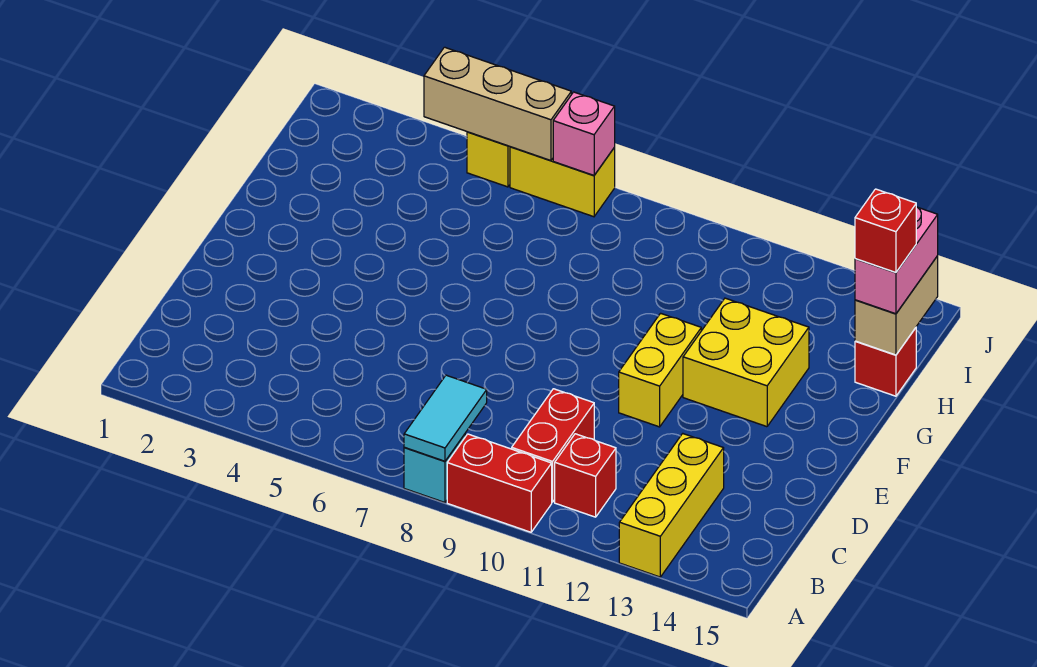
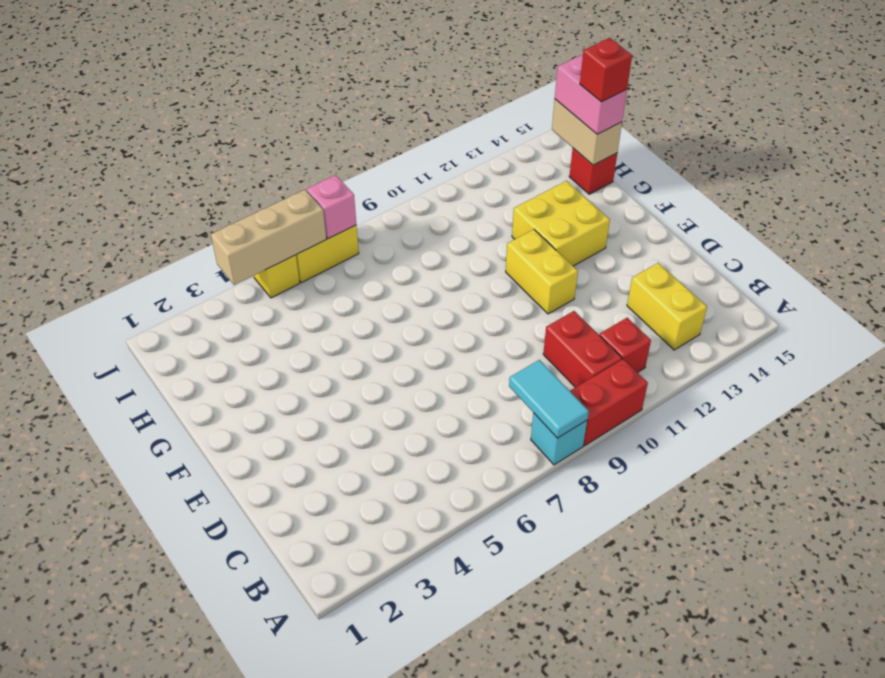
yellow brick A13:C13 level 1 -> yellow brick B13:C13 level 1

